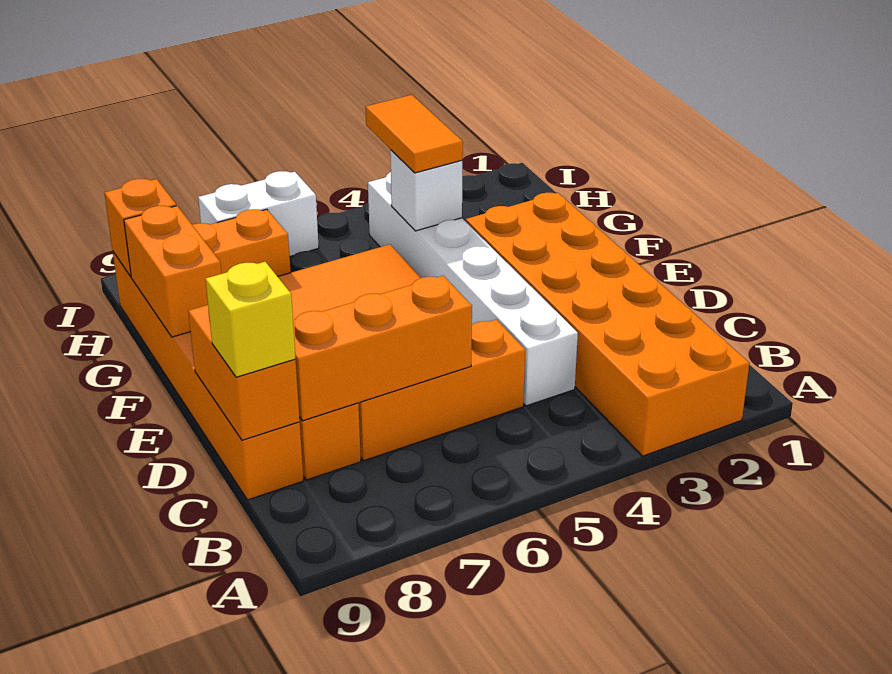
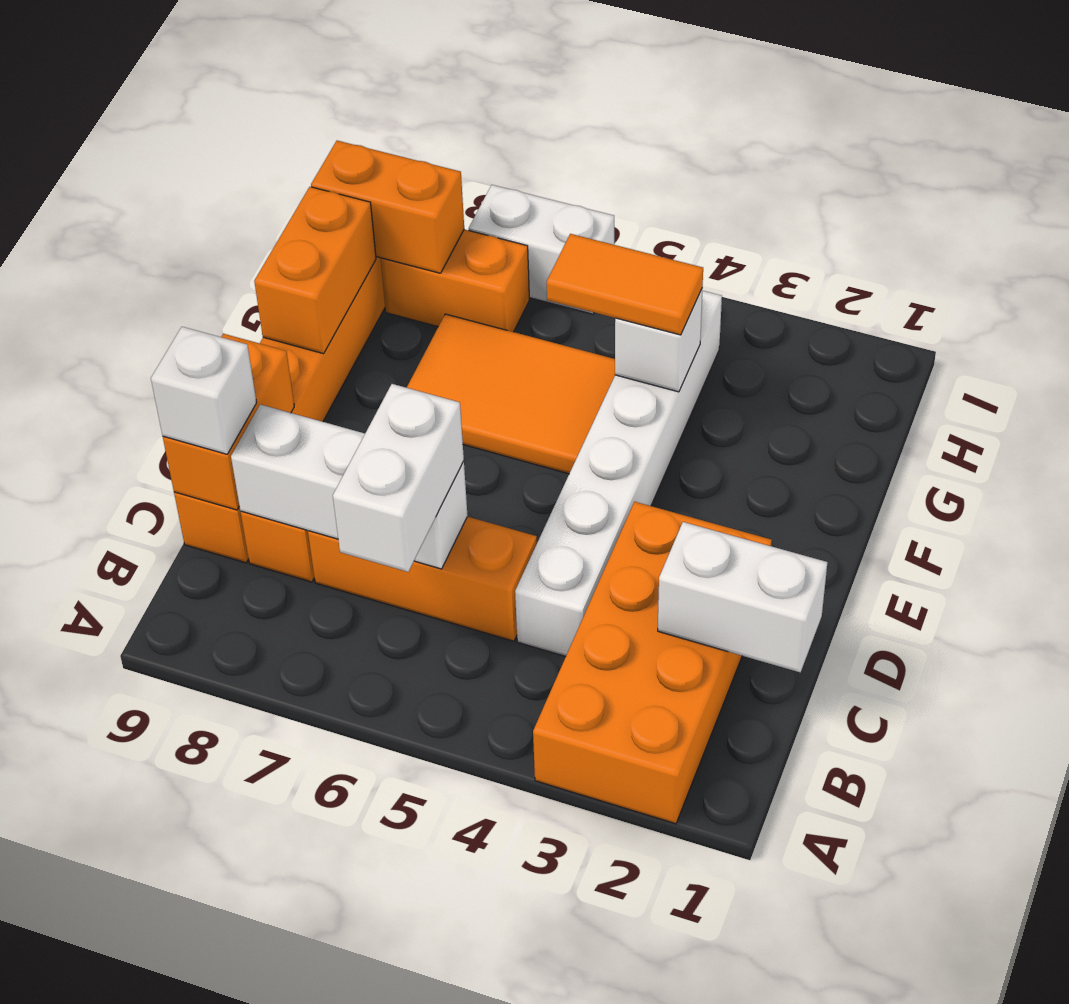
orange brick A2:F3 level 1 -> orange brick A2:D3 level 1
none -> white brick B6:C6 level 3
none -> white brick C1:C2 level 2
orange brick C6:C8 level 2 -> white brick C6:C8 level 2
yellow brick C9 level 3 -> white brick C9 level 3
orange tile G4:H4 level 3 -> orange tile G4:G5 level 3
orange brick H9 level 2 -> orange brick H8:H9 level 2

